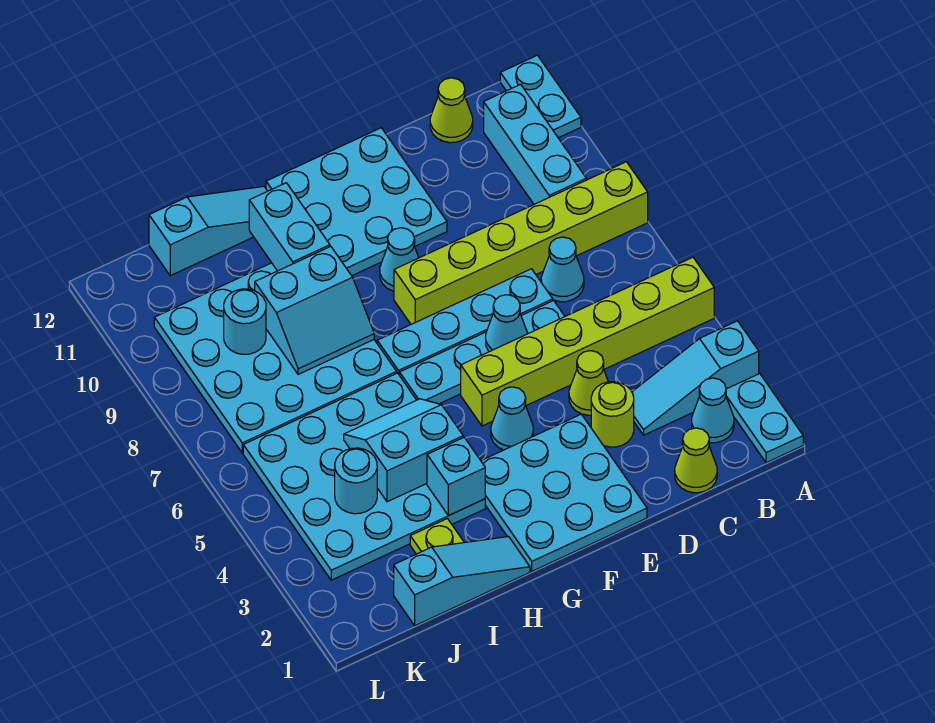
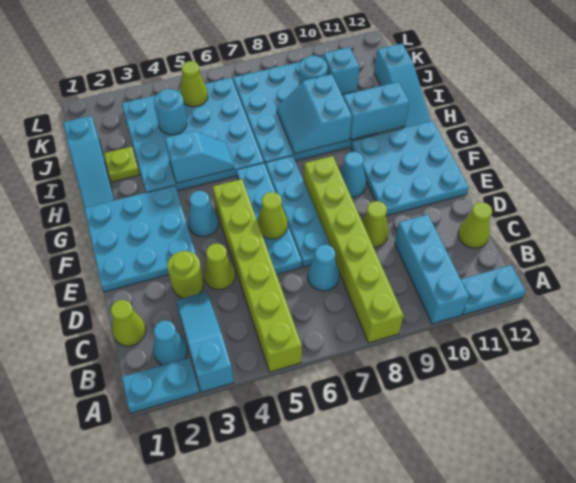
cyan brick B9:B11 level 1 -> cyan brick A10:C10 level 1
none -> lime cone D9 level 1
cyan cone E6 level 2 -> lime cone E6 level 2
cyan brick H3 level 2 -> cyan brick J10 level 2
cyan slope H4:I5 level 2 top 4 -> cyan slope H4:H5 level 2 top 4
none -> lime cone K5 level 2

